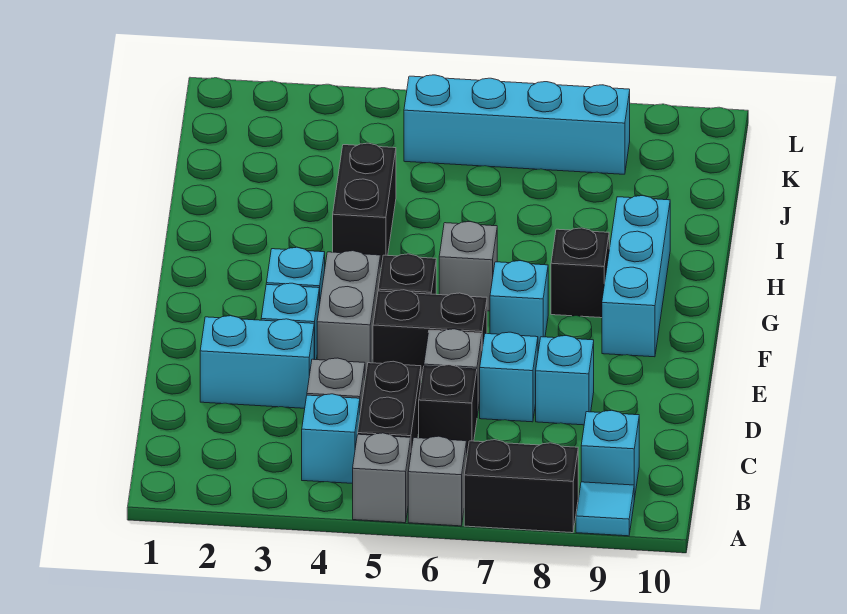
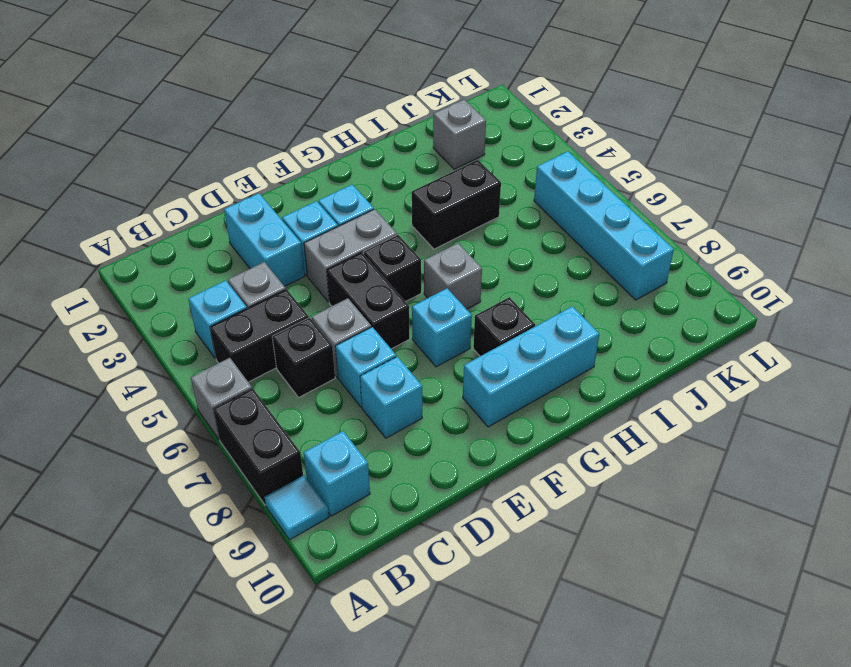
grey brick A5 level 1 -> grey brick J2 level 1

